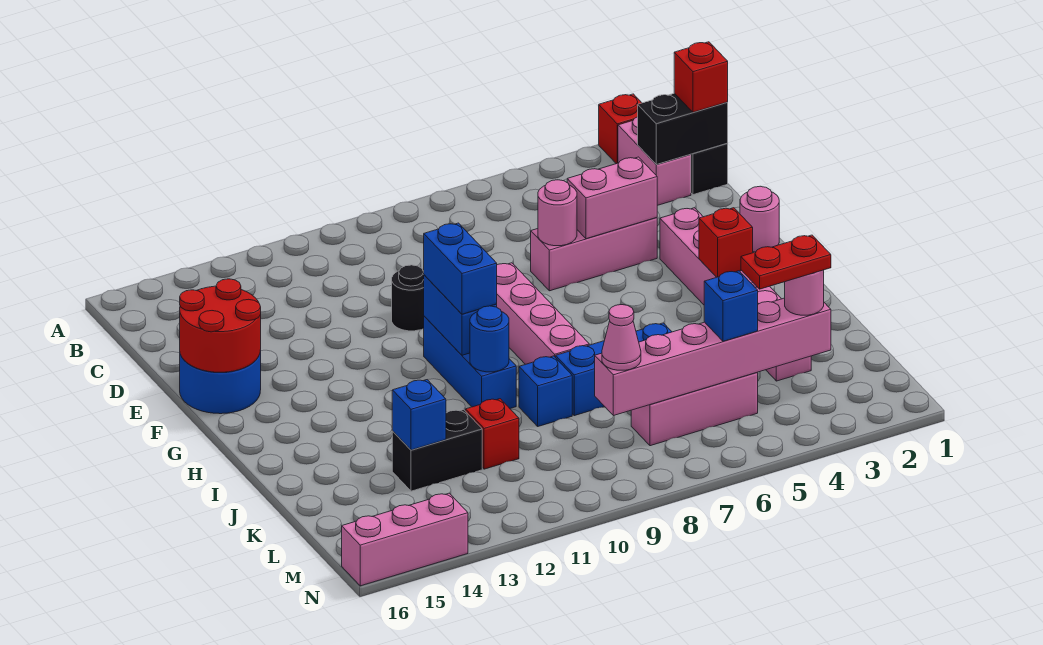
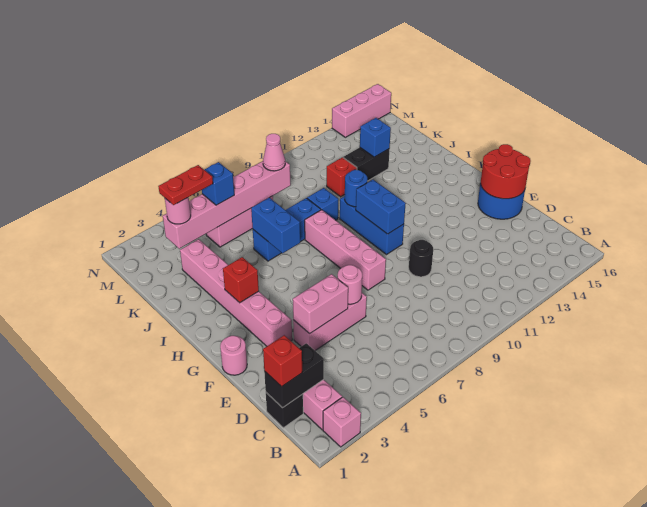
red brick A2 level 1 -> pink brick A2 level 1
blue brick G10:H10 level 3 -> blue brick I6:J6 level 2

